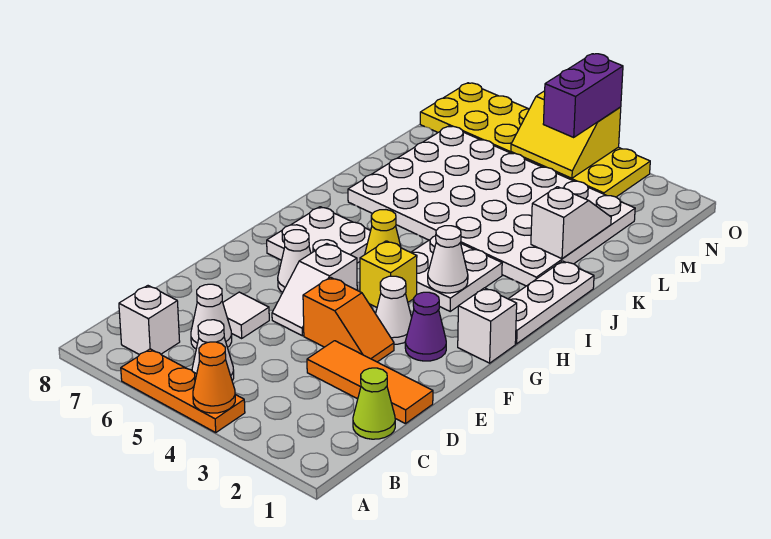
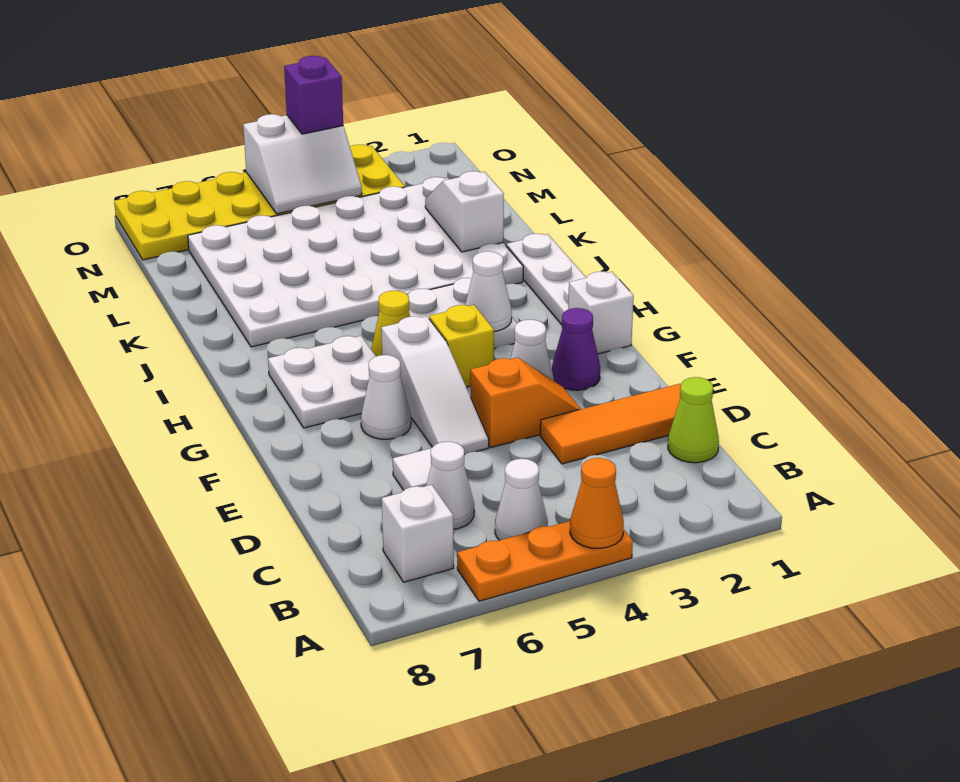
white slope E5:F5 level 1 top F -> white slope E5:G5 level 1 top G
yellow slope N4:O5 level 2 top O -> white slope N4:O5 level 2 top O
purple brick N4:O4 level 3 -> purple brick O4 level 3

